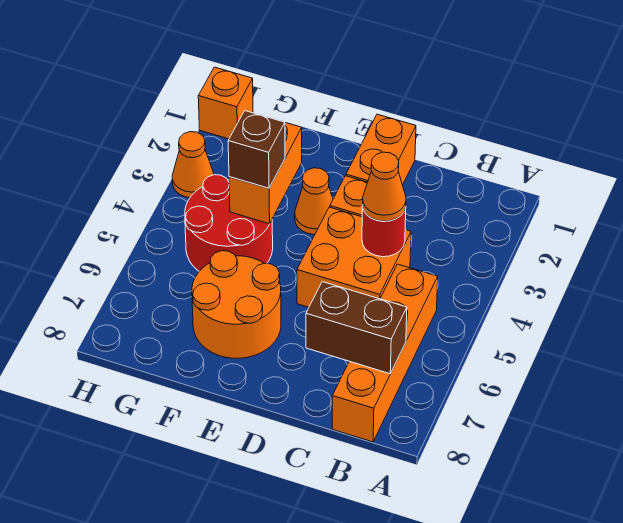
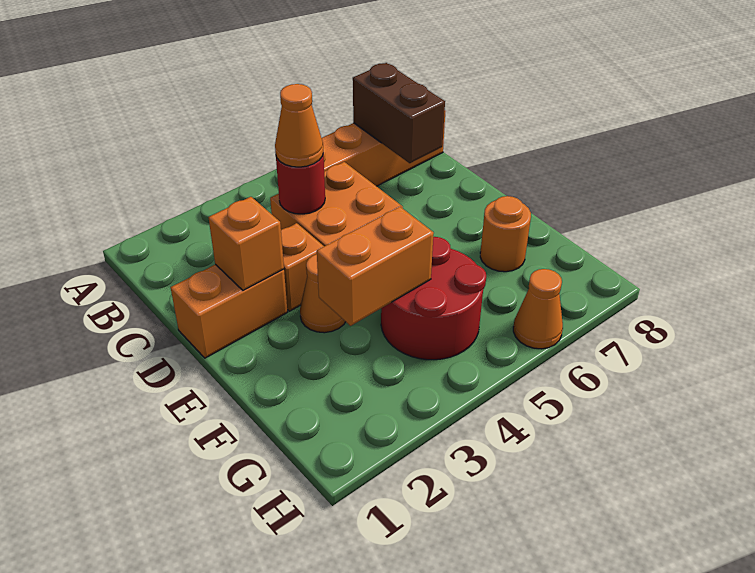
orange round brick E6:F7 level 1 -> orange round brick F7 level 1
brown brick F4 level 3 -> none
orange brick H1 level 1 -> orange brick D2 level 2
orange cone H3 level 1 -> orange cone H6 level 1

